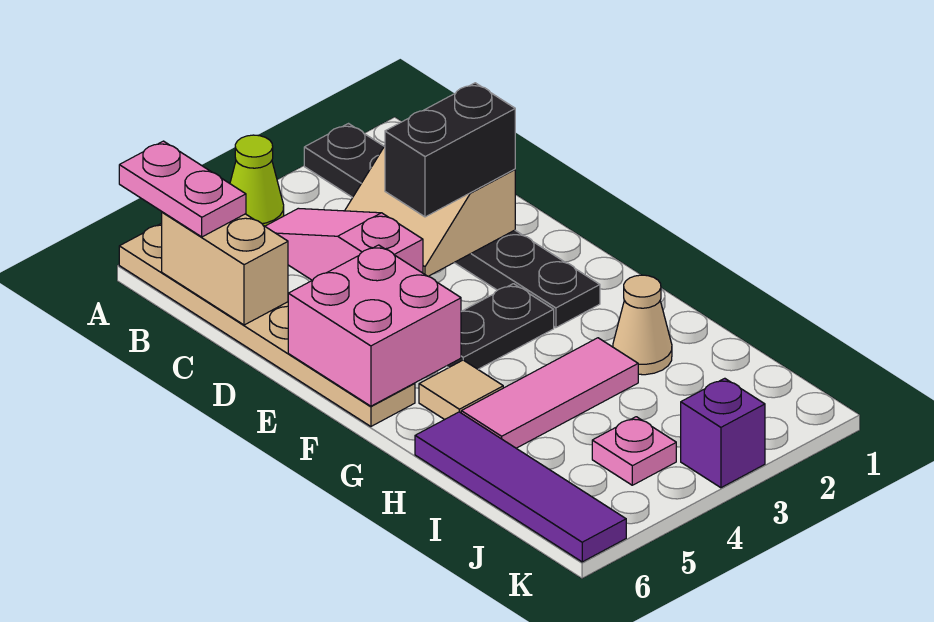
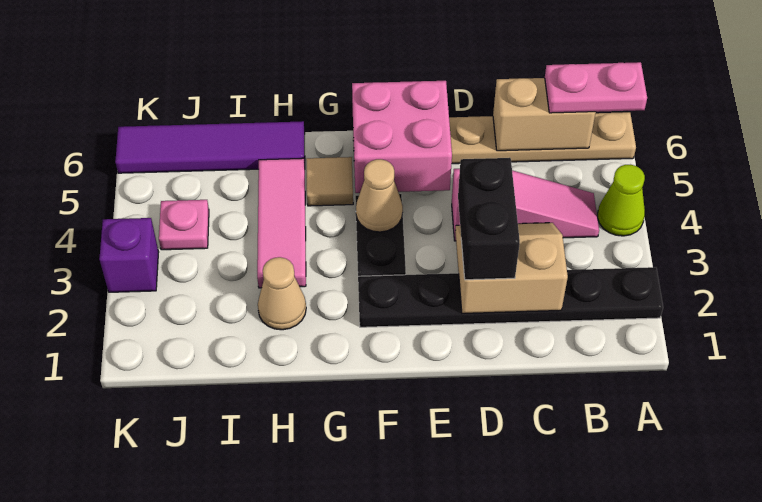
none -> tan cone F4 level 2

